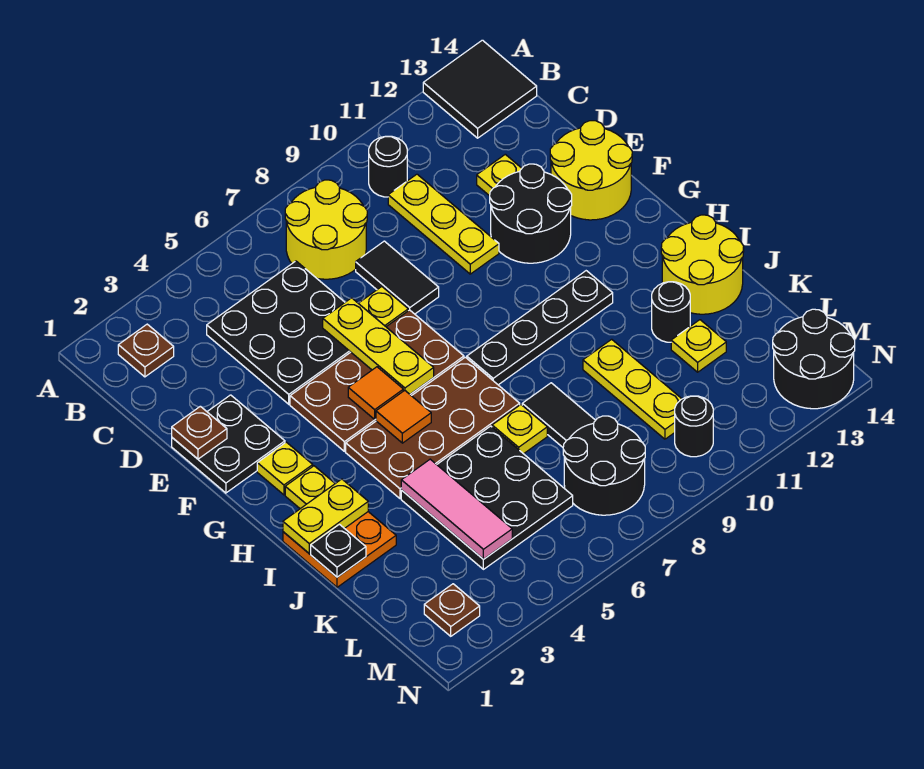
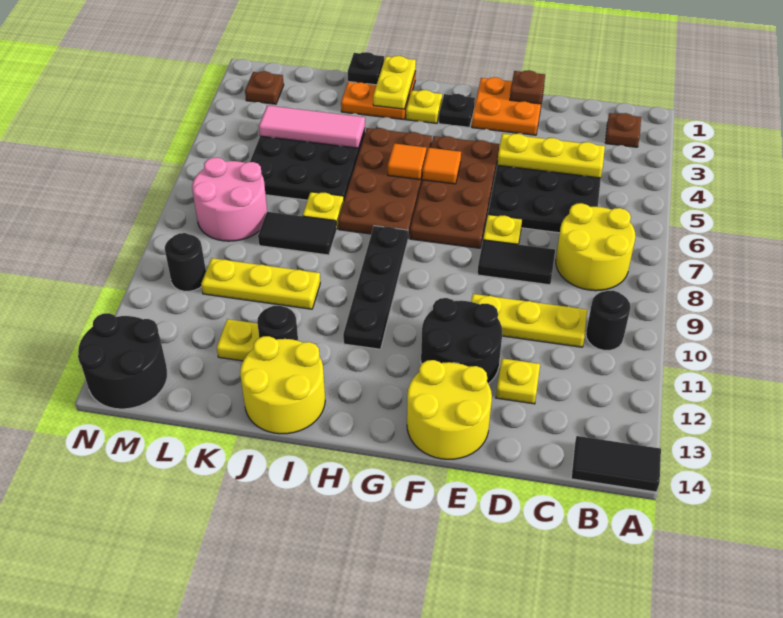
black tile A13:B14 level 1 -> black tile A14:B14 level 1
black plate E1:F2 level 1 -> orange plate E1:F2 level 1
yellow plate E6:G6 level 2 -> yellow plate C4:E4 level 2
yellow plate G2 level 1 -> black plate G2 level 1
black round brick L7:M8 level 1 -> pink round brick L7:M8 level 1

